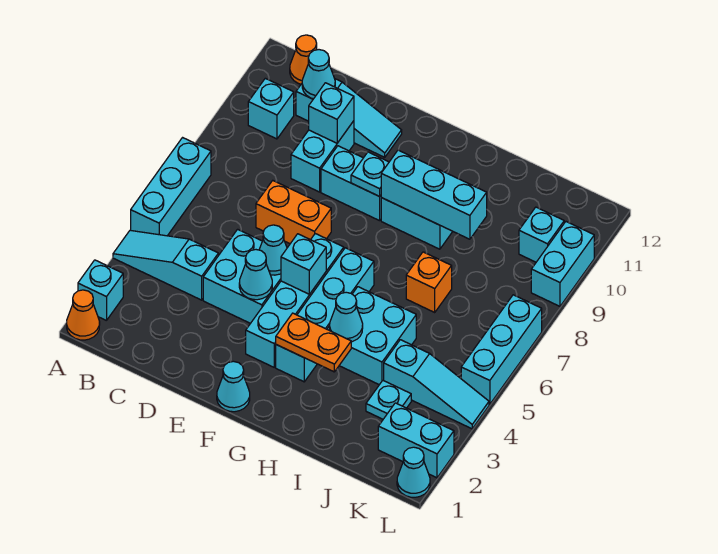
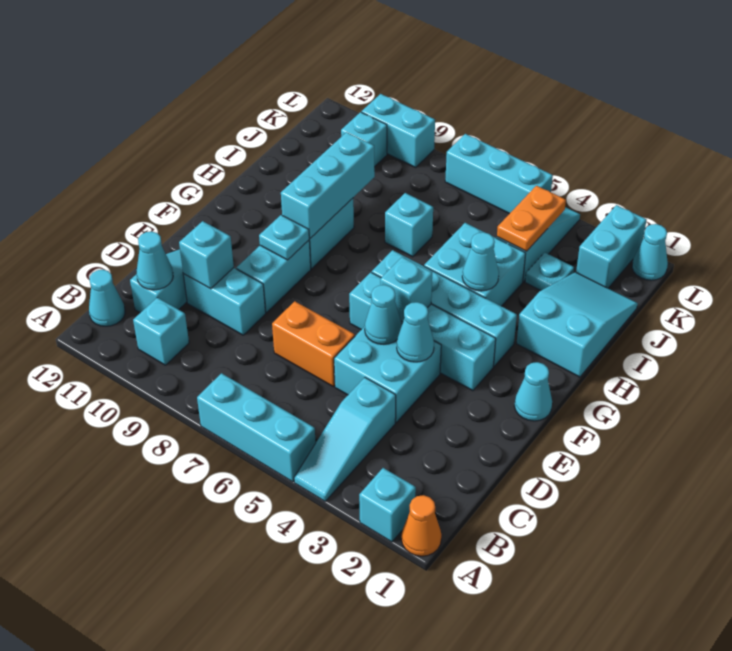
orange cone B12 level 1 -> cyan cone B12 level 1
orange brick D7:E7 level 1 -> orange brick D6:D7 level 1
orange plate G3:H3 level 2 -> orange plate J4:K4 level 2
none -> cyan slope H1:J2 level 1 top H
orange brick I7 level 1 -> cyan brick I7 level 1

